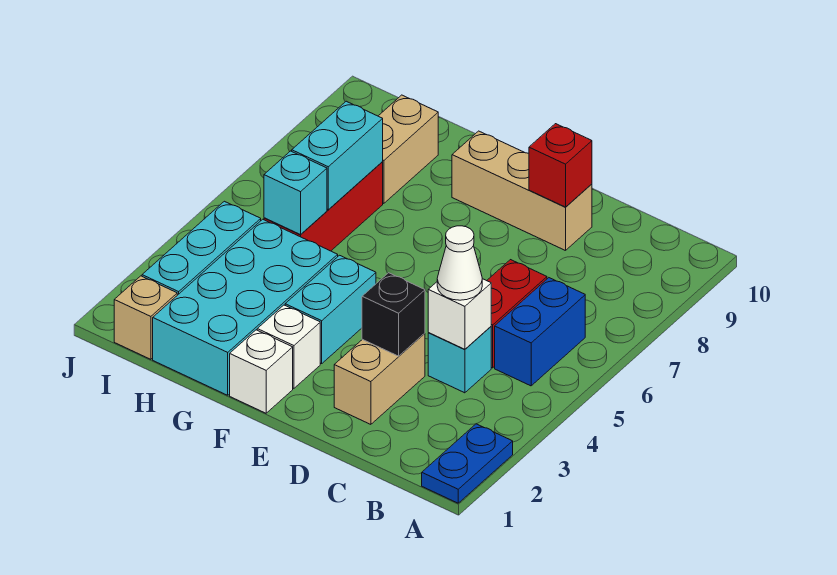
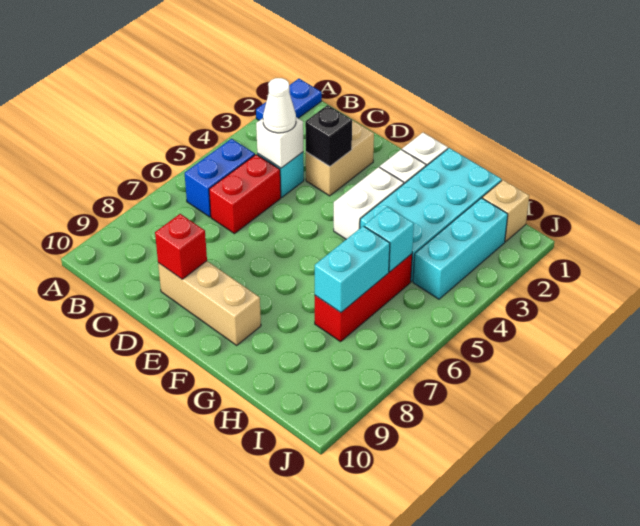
cyan brick F3:F4 level 1 -> white brick F3:F4 level 1
tan brick H8:H9 level 1 -> none

